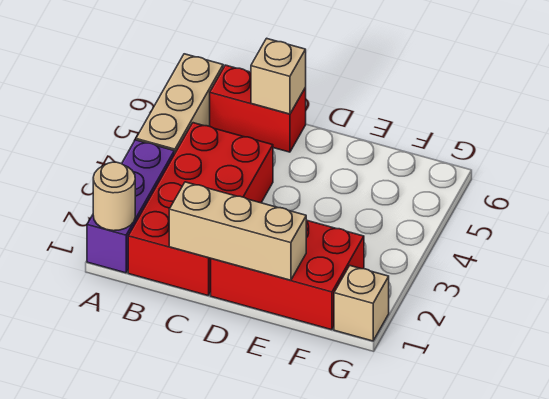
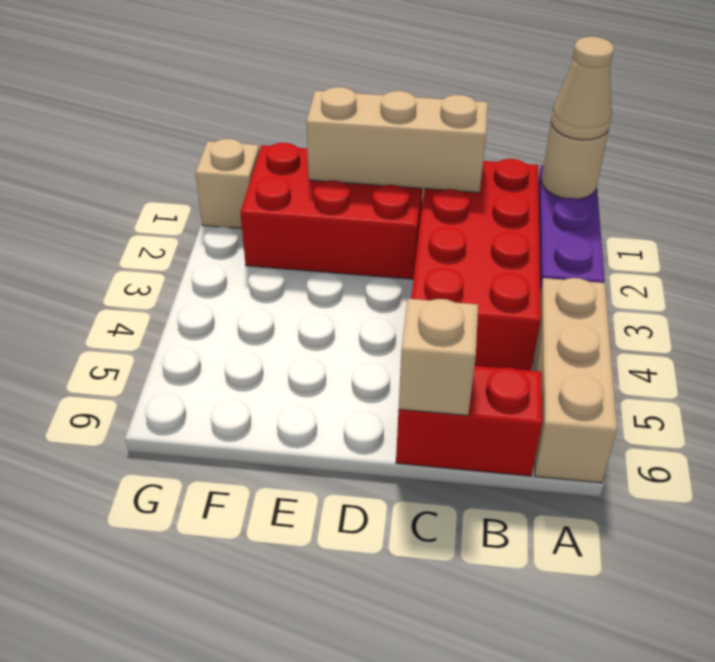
none -> tan cone A1 level 3

